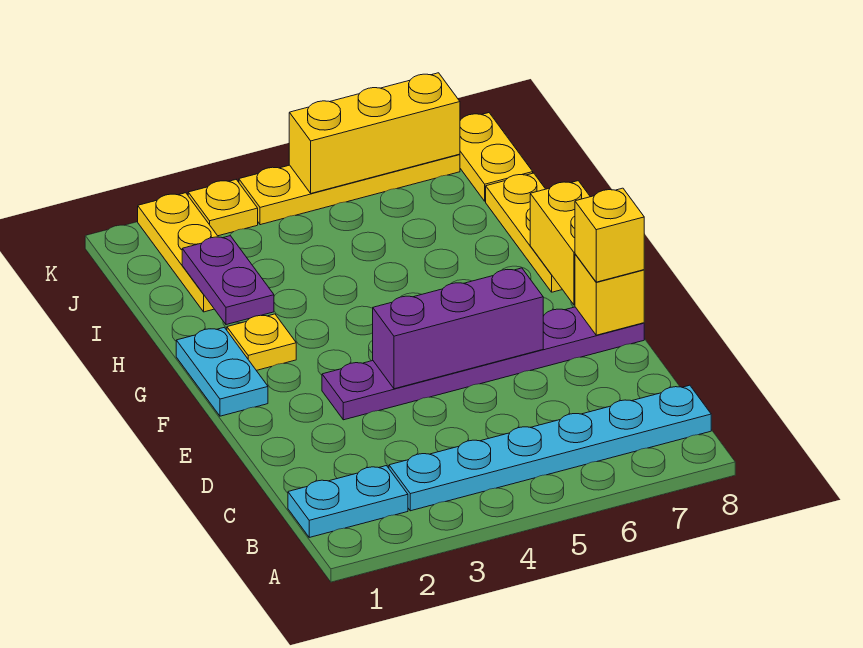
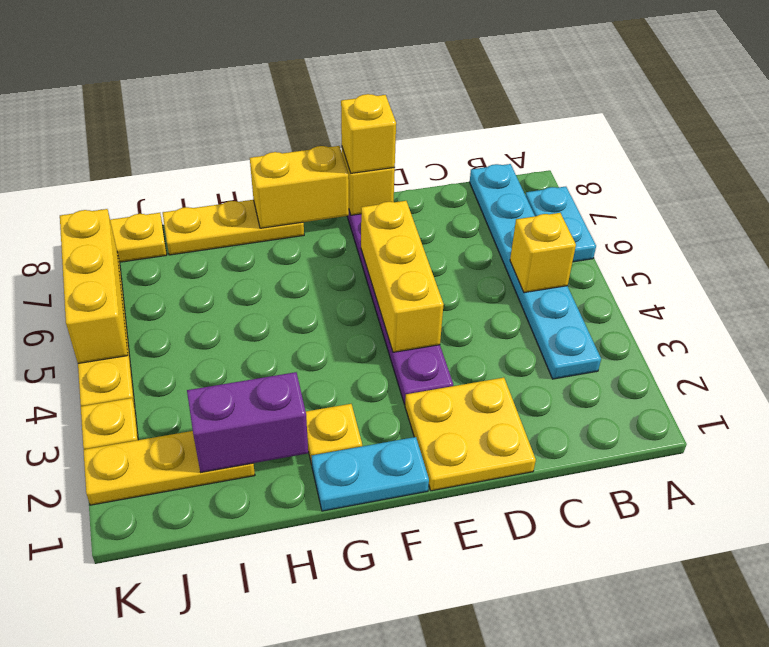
cyan plate B1:B2 level 1 -> cyan plate A6:A7 level 1
none -> yellow brick B5 level 2
none -> yellow plate D1:E2 level 1
purple brick E4:E6 level 2 -> yellow brick E4:E6 level 2
purple plate H2:I2 level 2 -> purple brick H2:I2 level 2

